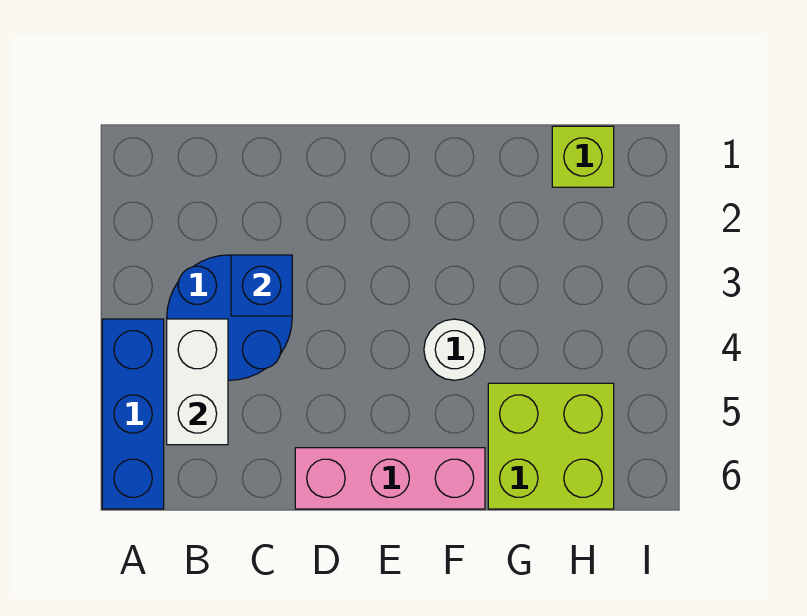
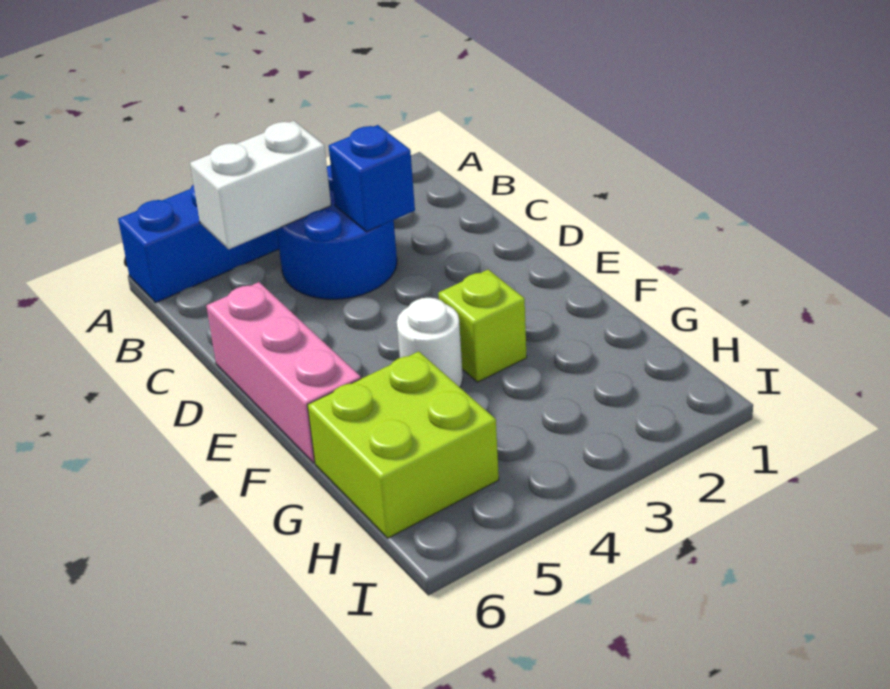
lime brick H1 level 1 -> lime brick F3 level 1

